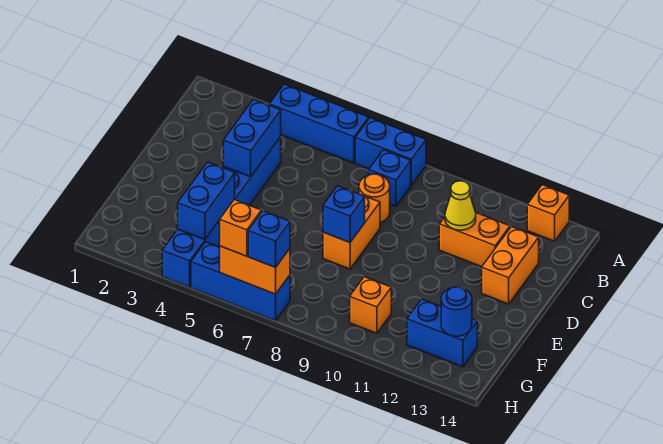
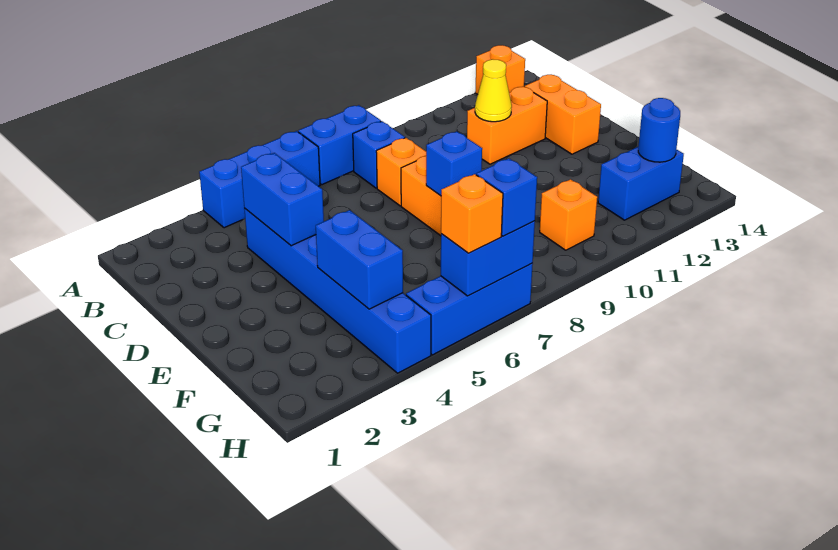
orange round brick C8 level 1 -> orange brick C8 level 1
orange brick H6:H7 level 2 -> blue brick H6:H7 level 2

